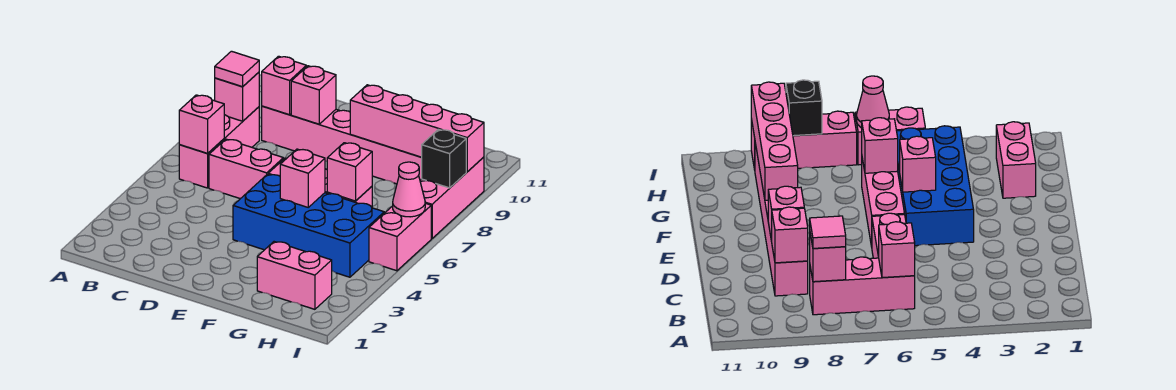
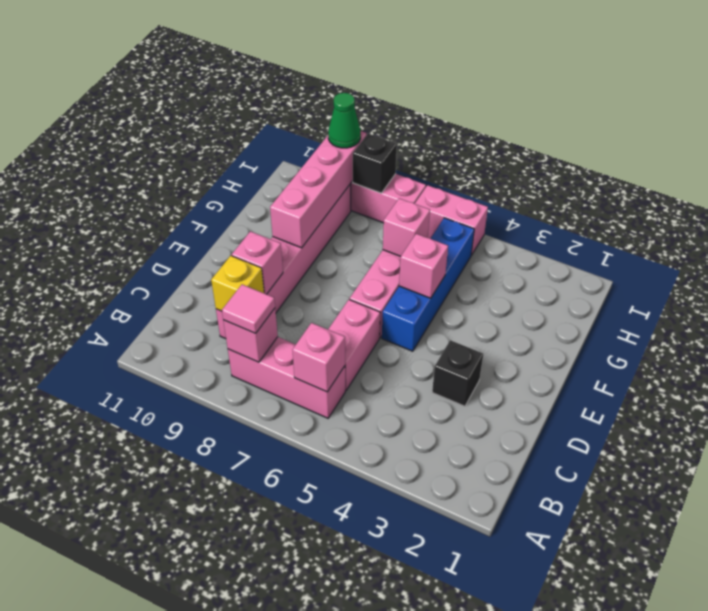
pink brick C9 level 2 -> yellow brick C9 level 2
none -> black brick D3 level 1
blue brick E4:H5 level 1 -> blue brick E5:H5 level 1
pink brick G2:H2 level 1 -> none
pink cone I6 level 2 -> none
none -> green cone I9 level 3

